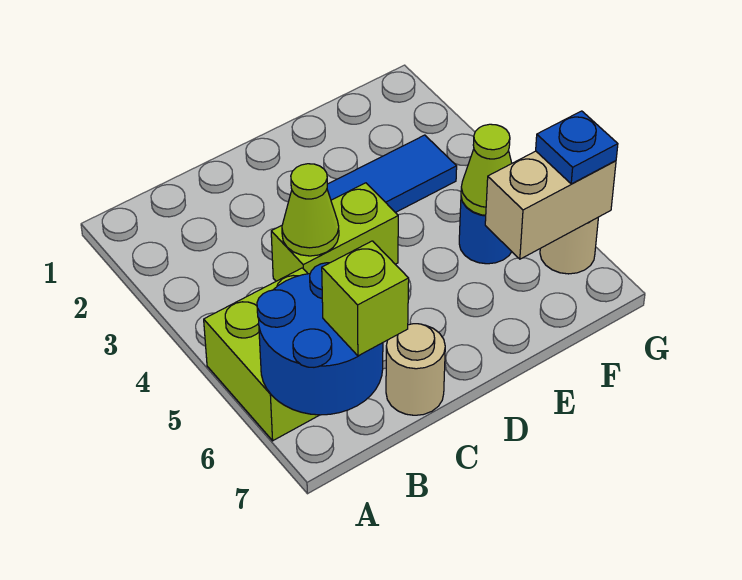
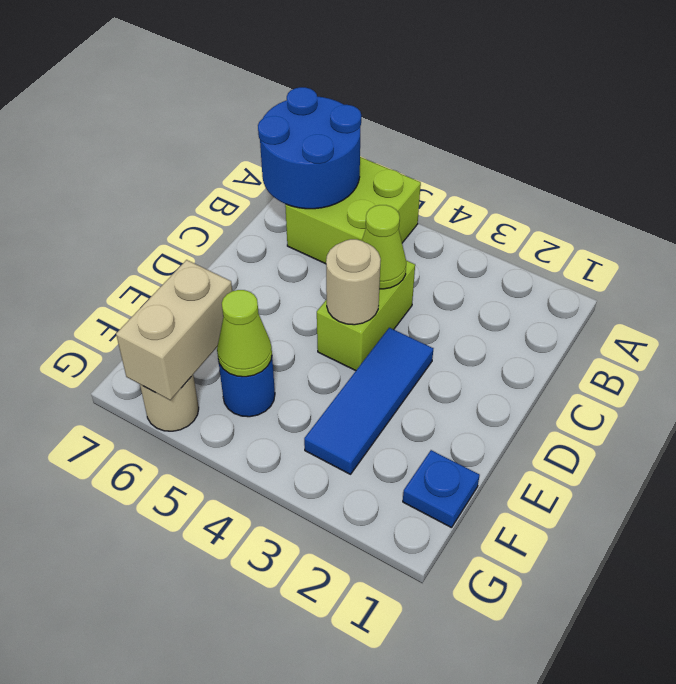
lime brick B7 level 3 -> none
tan round brick C7 level 1 -> tan round brick D4 level 2
blue plate G6 level 3 -> blue plate F1 level 1

